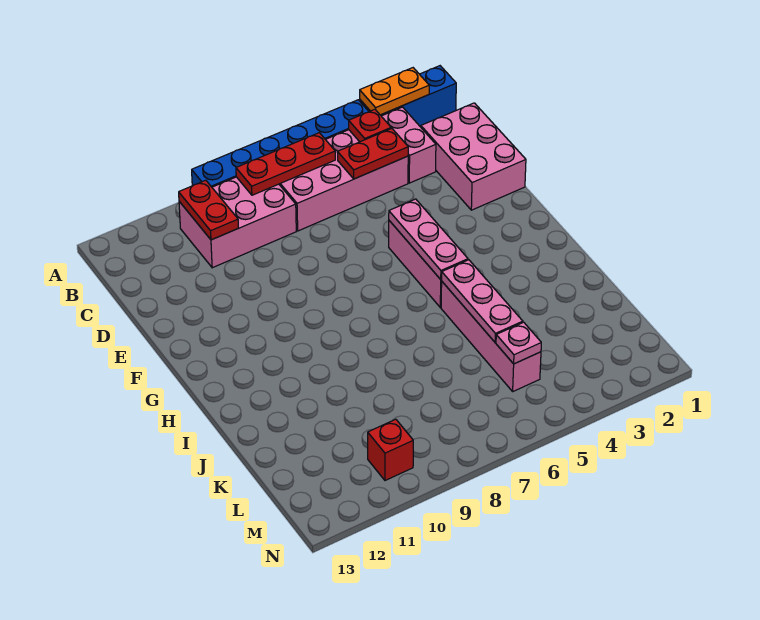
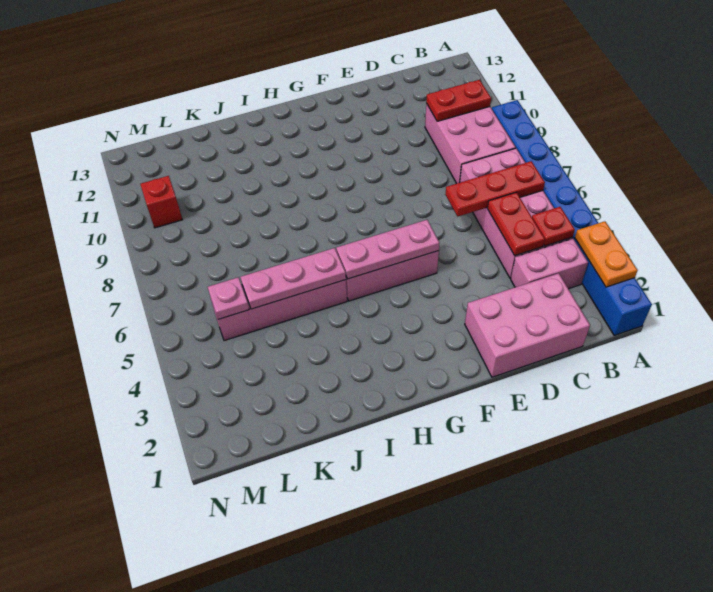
red plate B6:B8 level 2 -> red plate B6:D6 level 2

